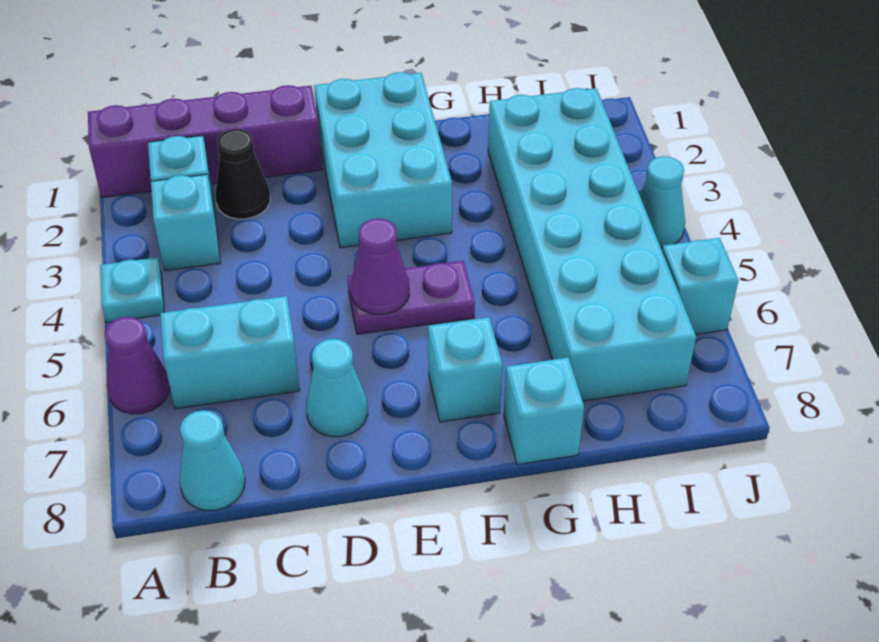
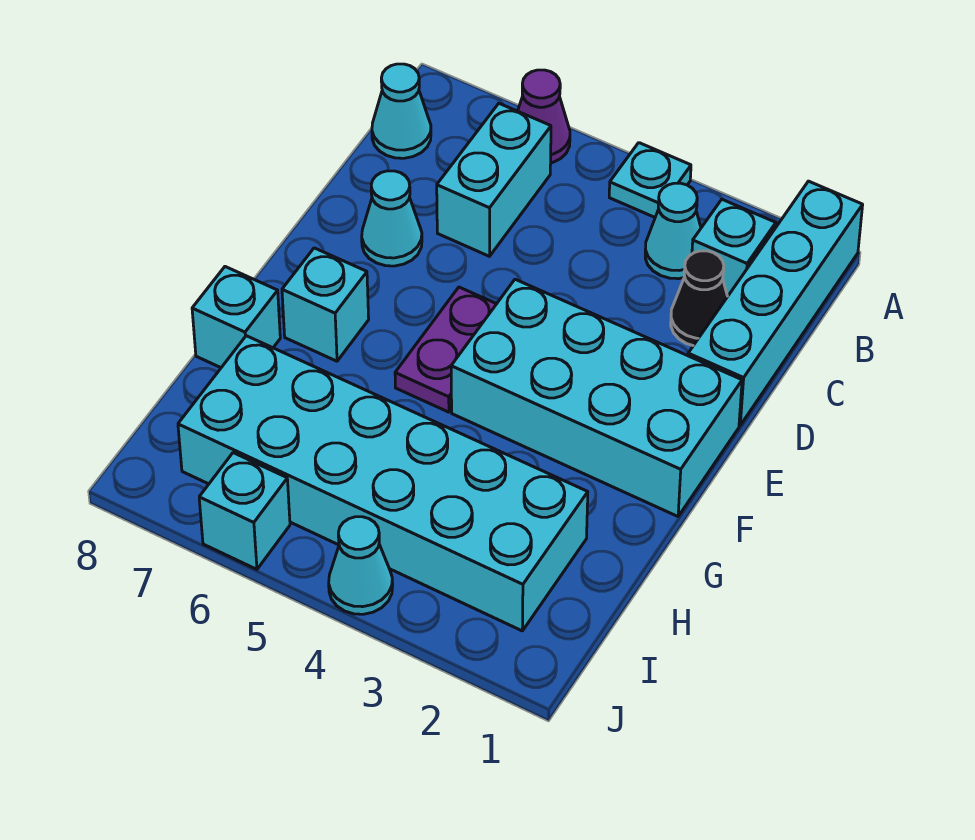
purple brick A1:D1 level 1 -> cyan brick A1:D1 level 1
cyan brick B3 level 1 -> cyan cone B3 level 1
cyan brick E1:F3 level 1 -> cyan brick E1:F4 level 1
purple cone E5 level 2 -> none

